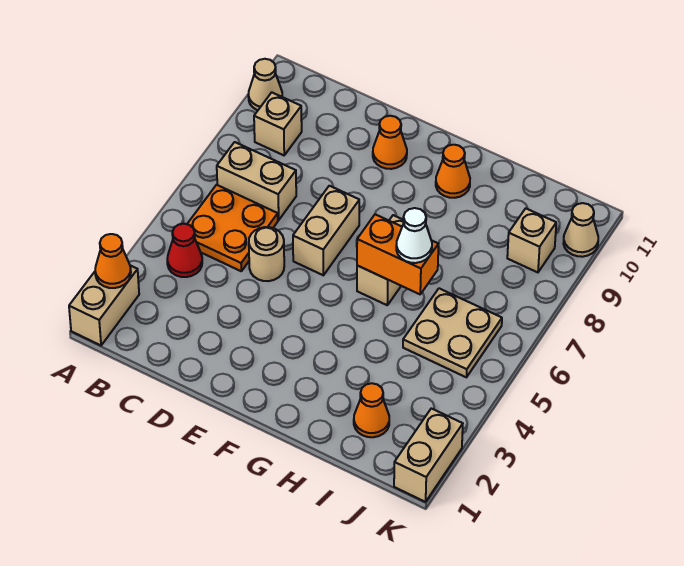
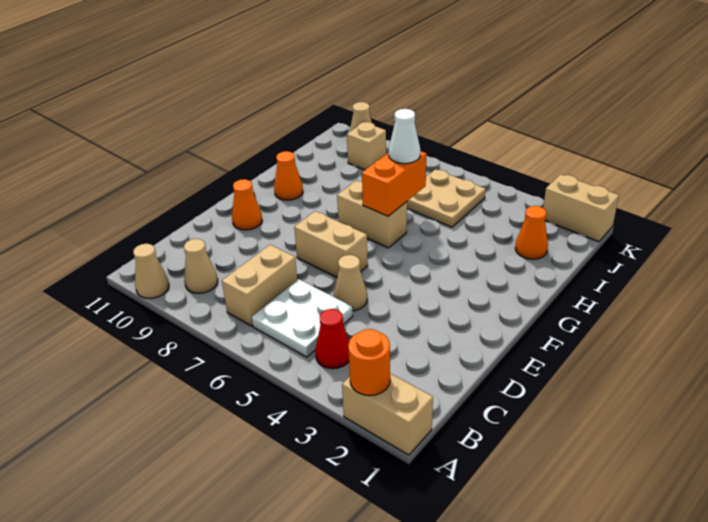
orange cone A2 level 2 -> orange round brick A2 level 2
orange plate B5:C6 level 1 -> white plate B5:C6 level 1
tan brick B9 level 1 -> tan cone B9 level 1
tan round brick D5 level 1 -> tan cone D5 level 1

